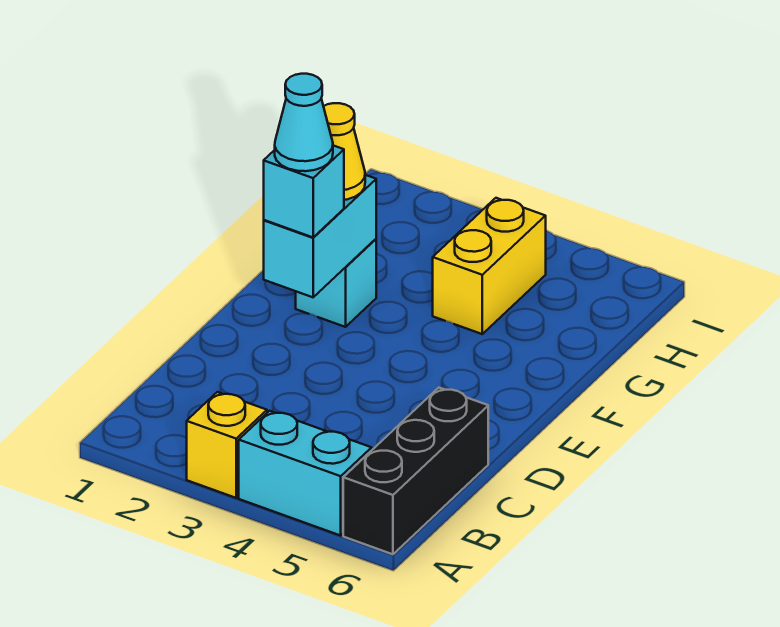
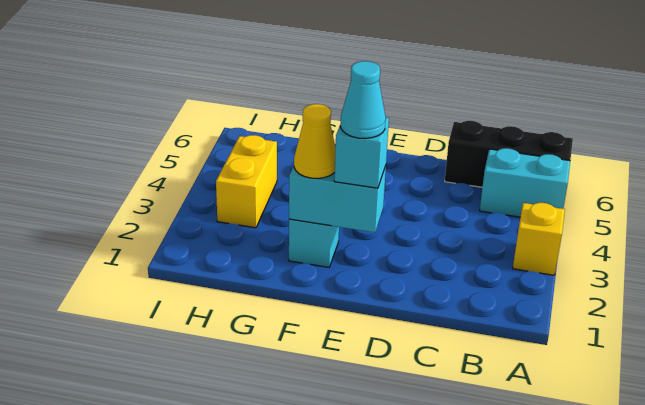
cyan brick A4:A5 level 1 -> cyan brick A5:B5 level 1
yellow brick G4:H4 level 1 -> yellow brick H3:H4 level 1

